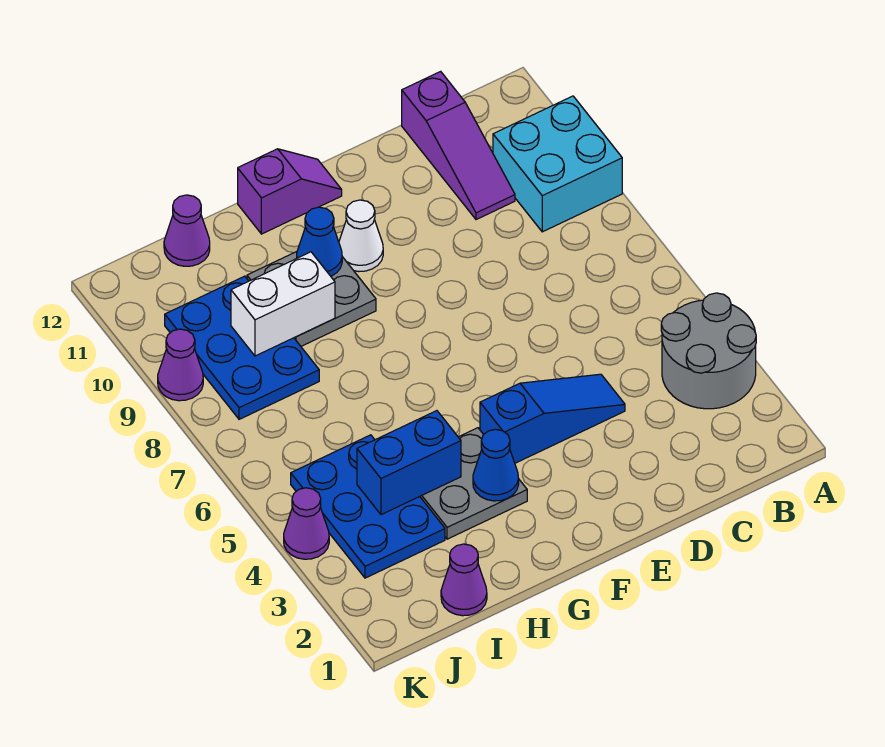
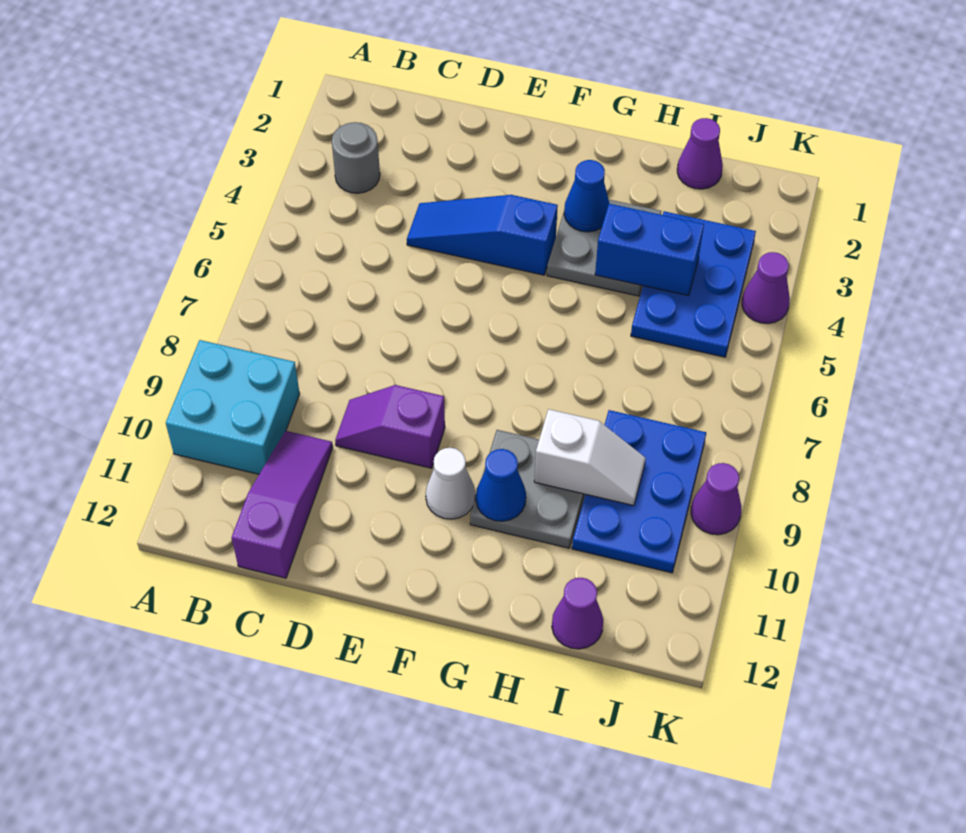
grey round brick A3:B4 level 1 -> grey round brick B3 level 1
purple slope F12:G12 level 1 top G -> purple slope D9:E9 level 1 top E
white brick H9:I9 level 2 -> white slope H9:I9 level 2 top H

